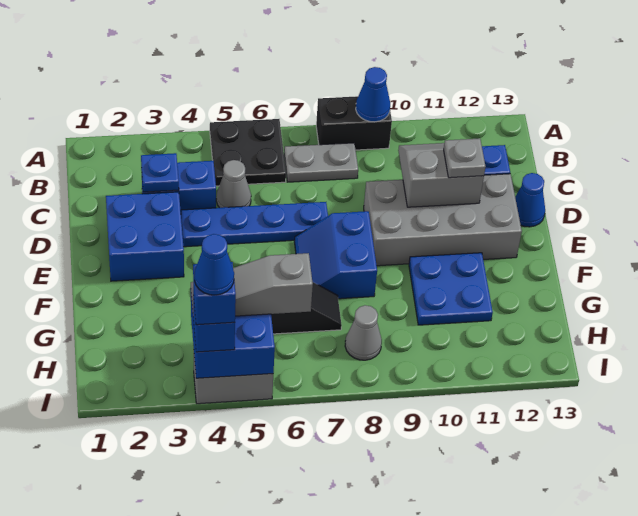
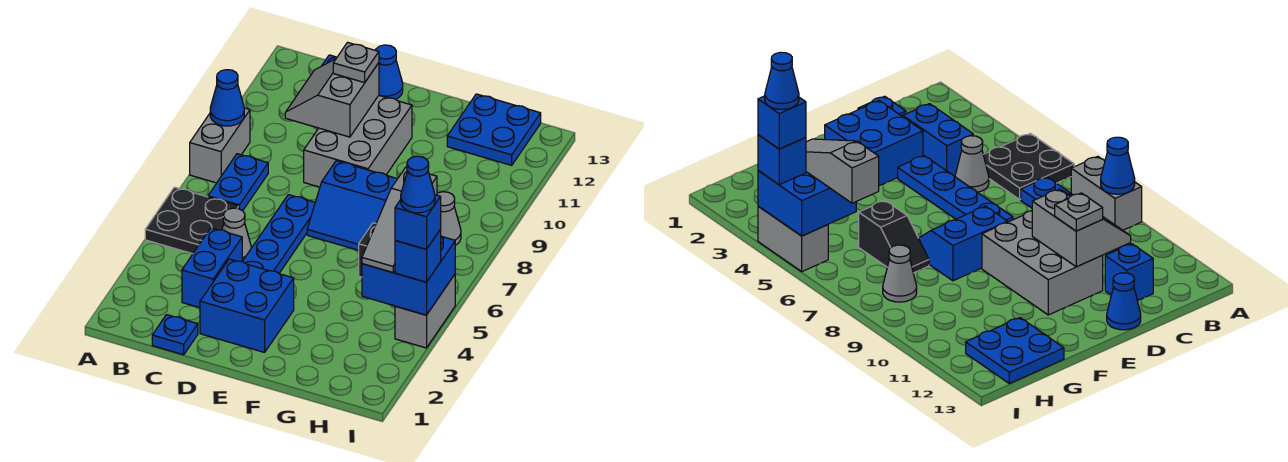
black brick A8:A9 level 1 -> grey brick A8:A9 level 1
grey plate B7:B8 level 1 -> blue plate B7:B8 level 1
blue plate C3 level 2 -> blue plate C1 level 1
grey brick D9:E12 level 1 -> grey brick D9:E11 level 1
blue plate F10:G11 level 1 -> blue plate G12:H13 level 1

